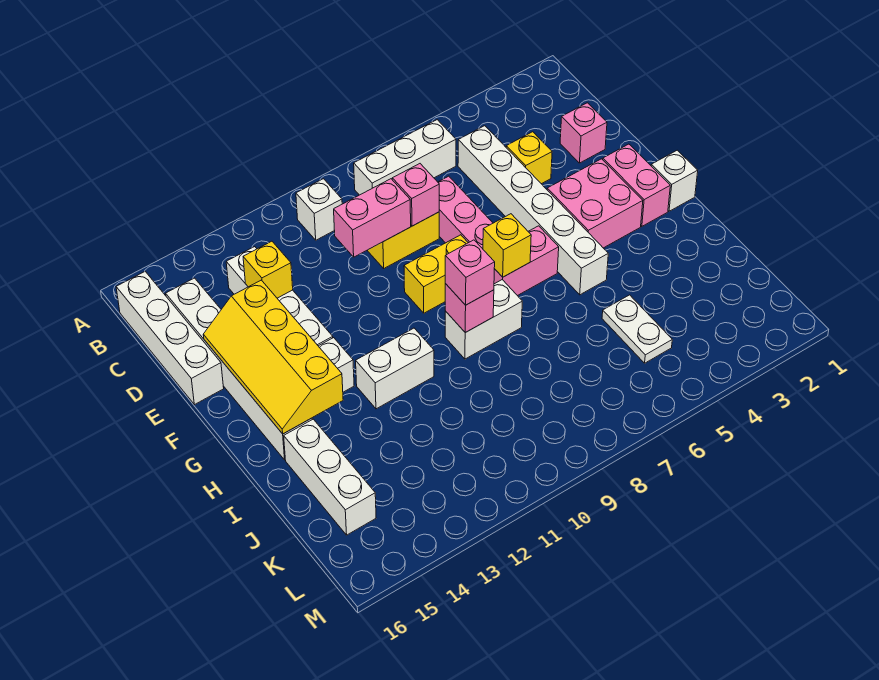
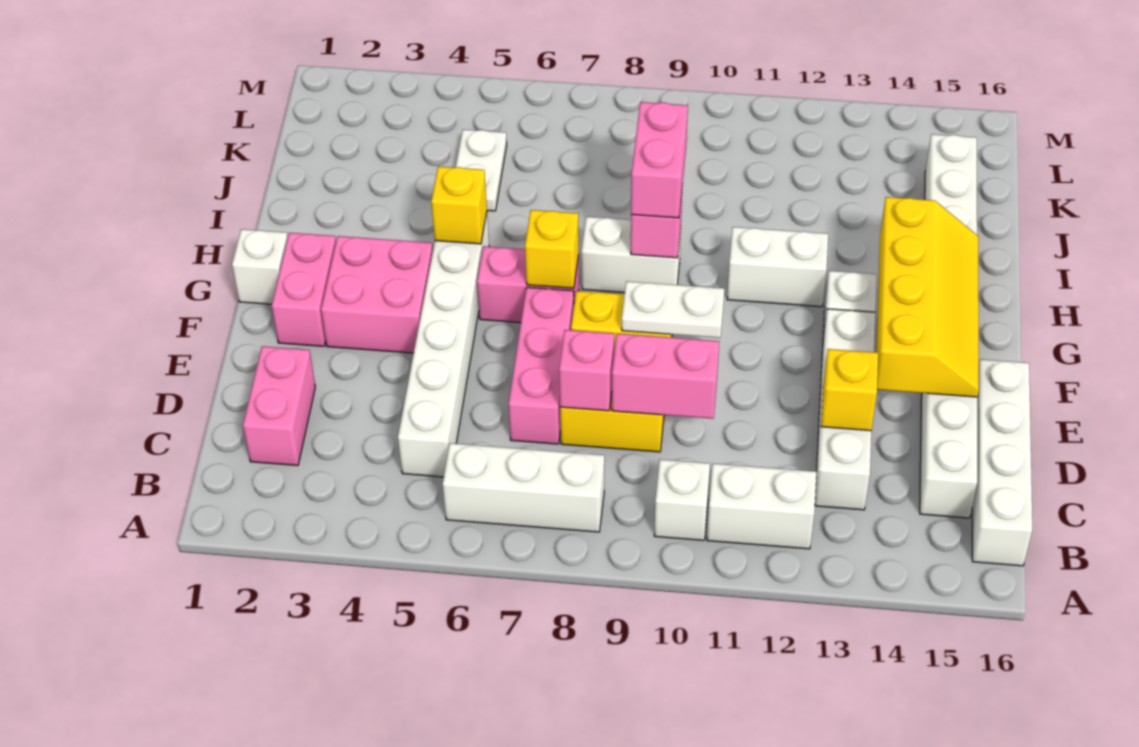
none -> white brick B11:B12 level 1
pink brick D2 level 1 -> pink brick C2:D2 level 1
yellow brick D4 level 1 -> yellow brick H5 level 2
none -> white plate F9:F10 level 2
pink brick H9 level 3 -> pink brick H9:I9 level 3

